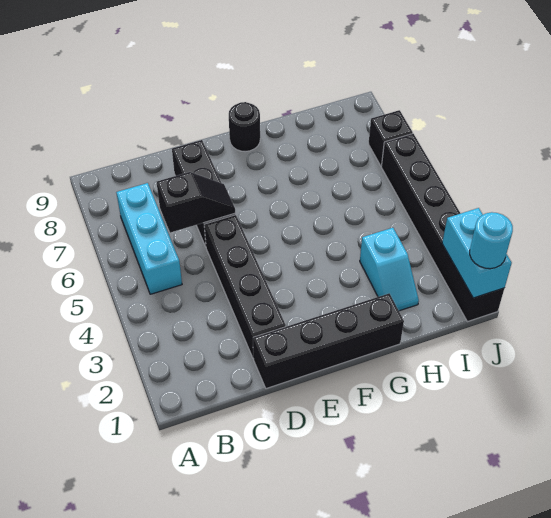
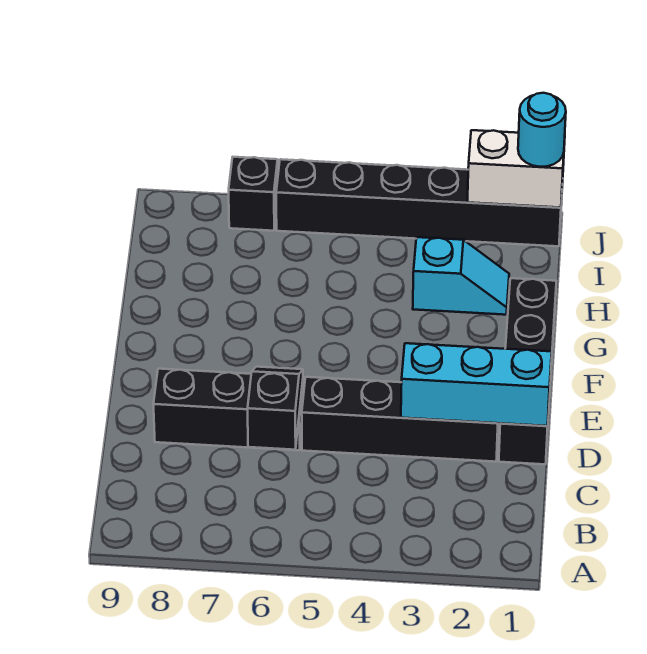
cyan brick B5:B7 level 1 -> cyan brick D1:D3 level 2
black round brick F9 level 1 -> none
cyan brick J1:J2 level 2 -> white brick J1:J2 level 2

